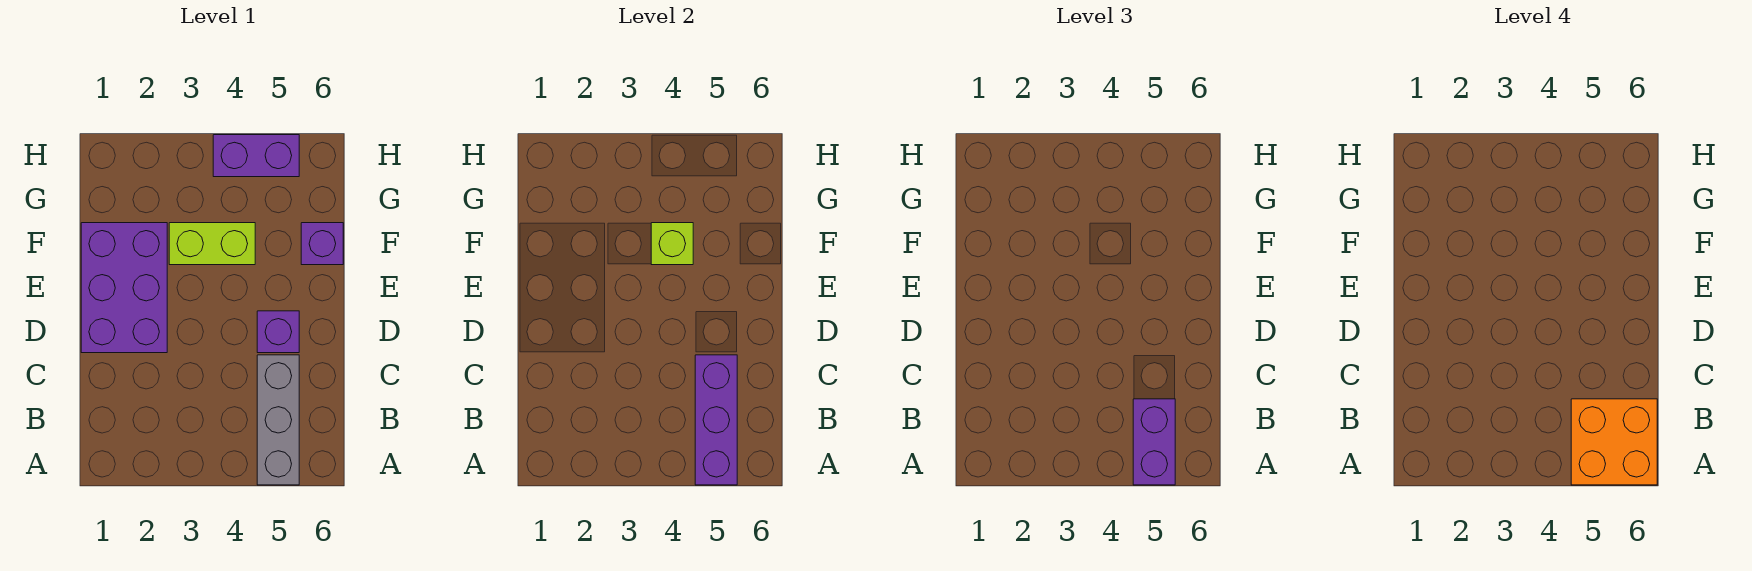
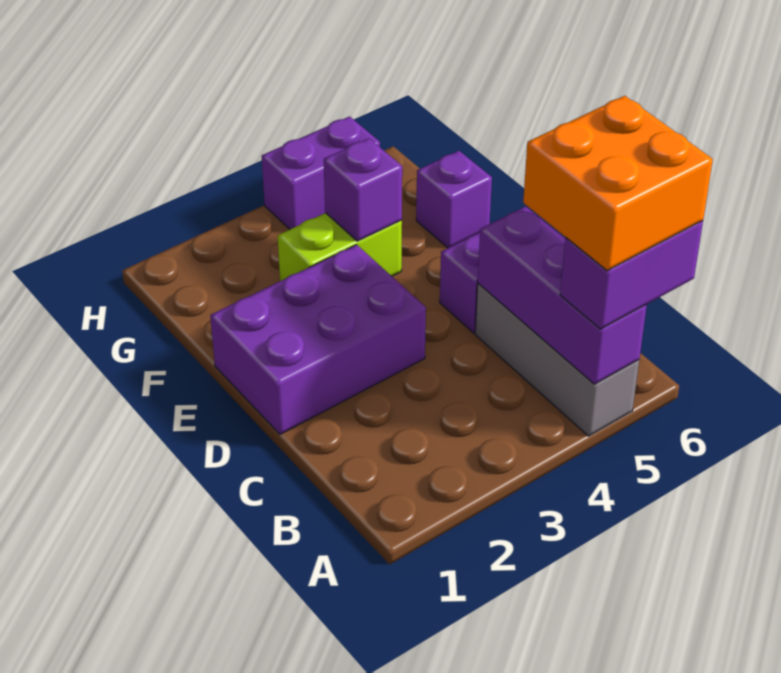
purple brick A5:B5 level 3 -> purple brick A5:A6 level 3
purple brick D1:F2 level 1 -> purple brick D1:E3 level 1
lime brick F4 level 2 -> purple brick F4 level 2

